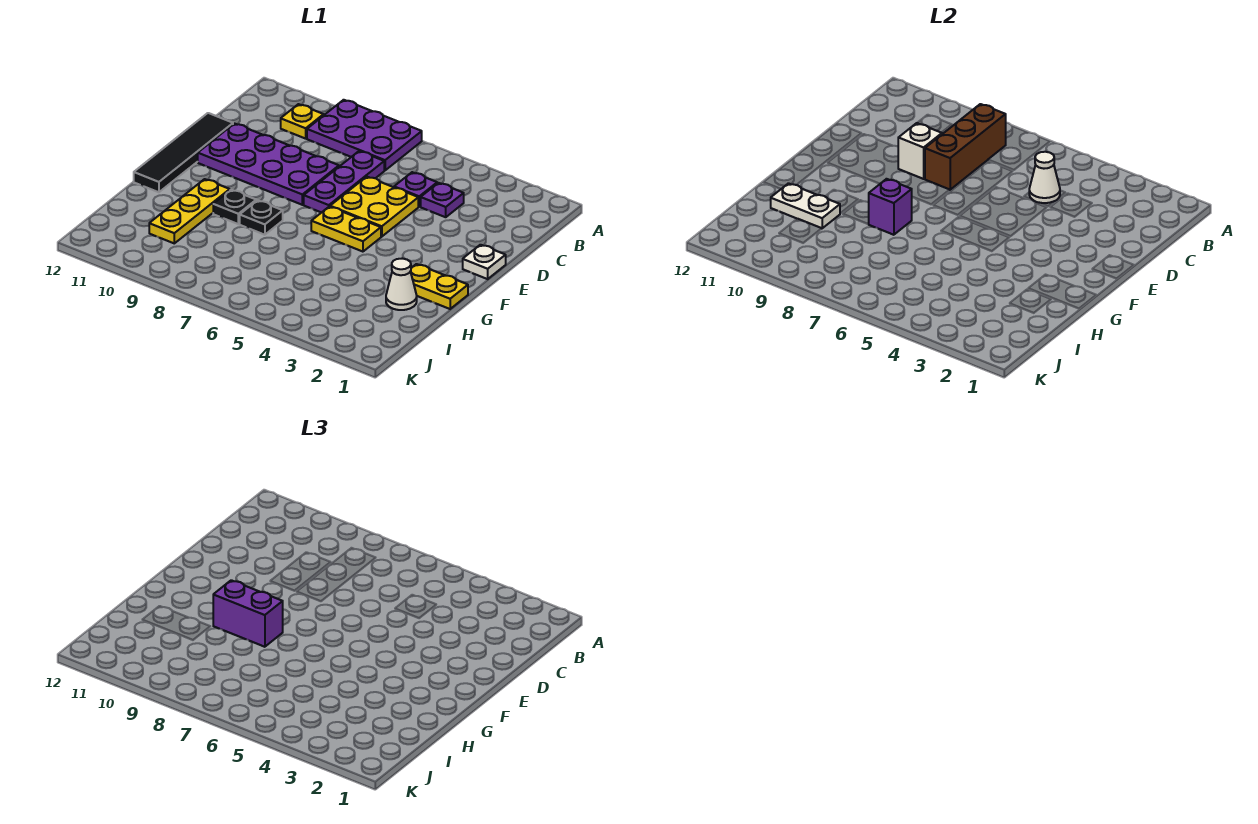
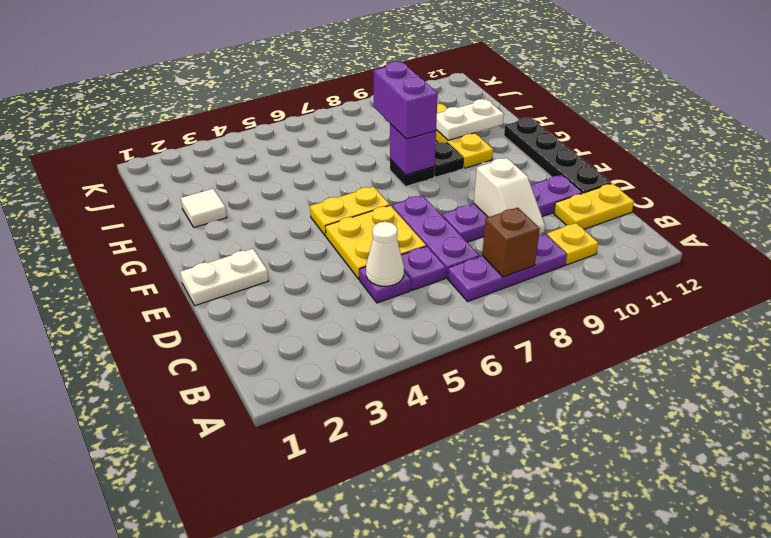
purple plate A7:B9 level 1 -> purple plate B7:B9 level 1
brown brick B8:D8 level 2 -> brown brick B8 level 2
purple plate C4 level 1 -> purple plate C6 level 1
purple plate D8:E11 level 1 -> purple plate D8:D11 level 1
black tile D12:G12 level 1 -> black plate D12:G12 level 1
white plate E1 level 1 -> white plate E1:E2 level 1
yellow plate G1:G2 level 1 -> yellow plate C11:C12 level 1
purple brick G8:G9 level 3 -> purple brick G8:H8 level 3
white cone H2 level 1 -> white tile H2 level 1

